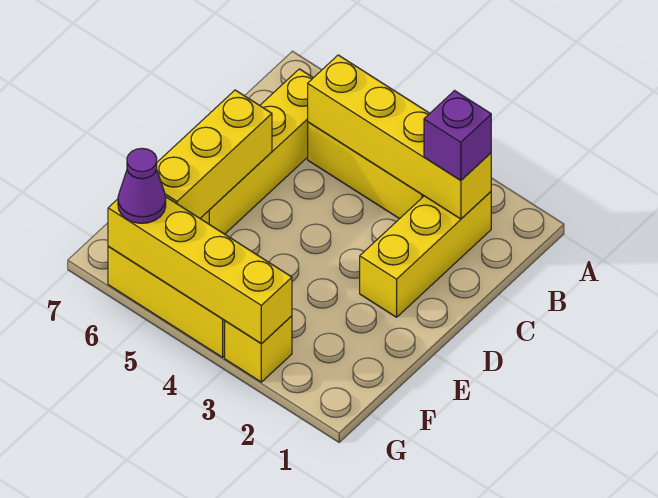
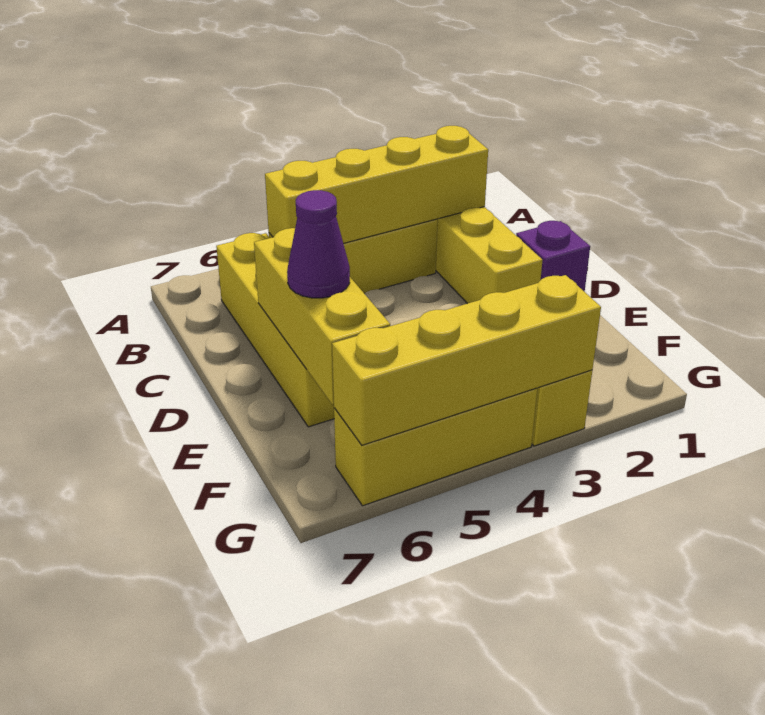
purple brick B2 level 3 -> purple brick D1 level 1
purple cone G6 level 3 -> purple cone E6 level 3

